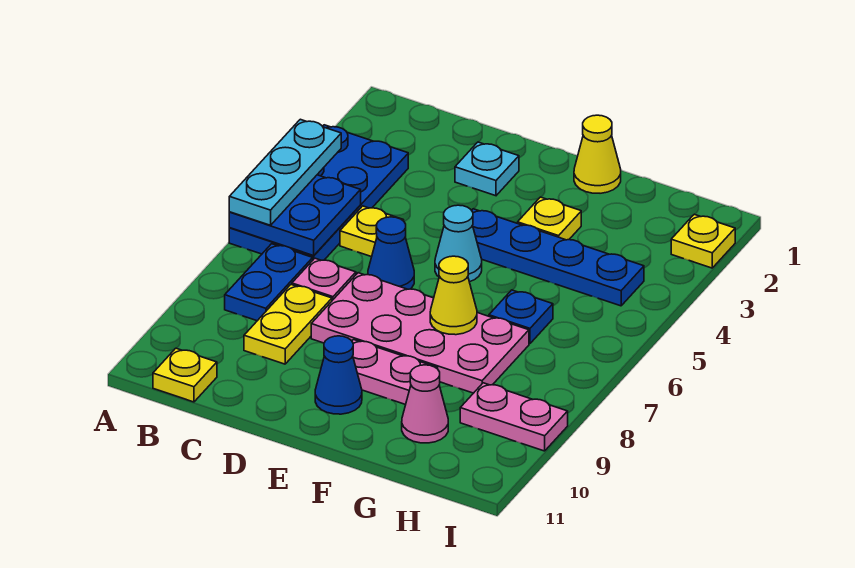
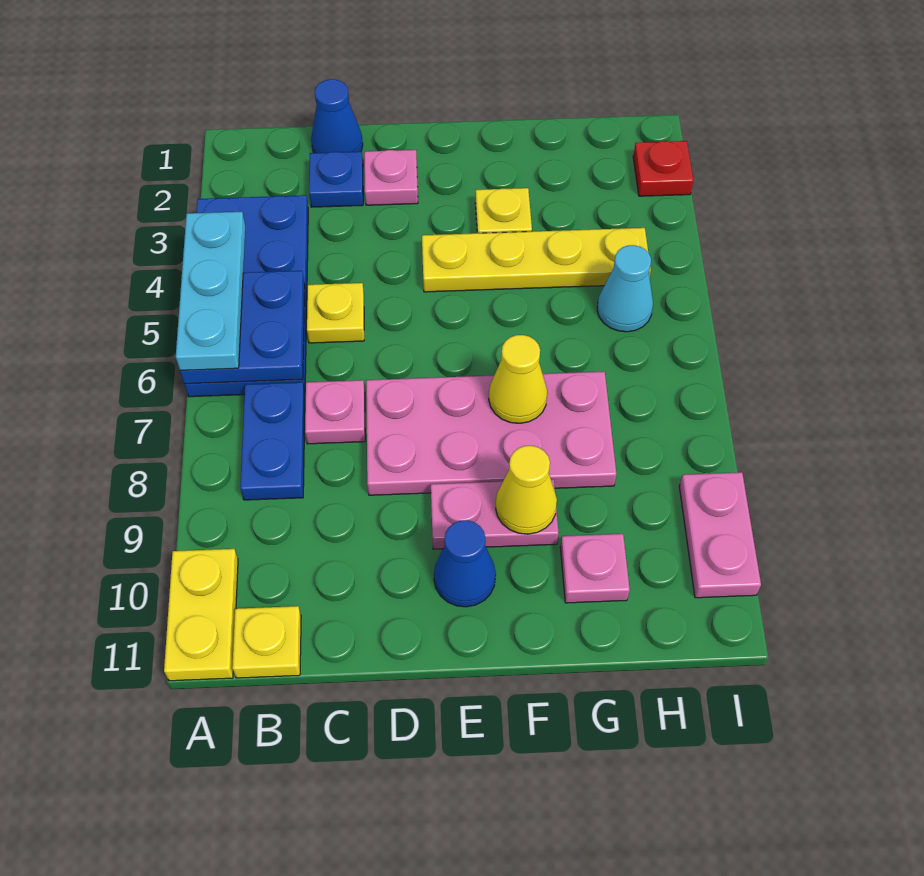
yellow plate C8:C9 level 1 -> yellow plate A10:A11 level 1
cyan plate D2 level 1 -> pink plate D2 level 1
blue cone D6 level 1 -> blue cone C1 level 1
blue plate E4:H4 level 1 -> yellow plate E4:H4 level 1
cyan cone E5 level 1 -> cyan cone H5 level 1
yellow cone F1 level 1 -> yellow cone F9 level 2
blue plate G6 level 1 -> blue plate C2 level 1
pink cone G10 level 1 -> pink plate G10 level 1
pink plate H9:I9 level 1 -> pink plate I9:I10 level 1
yellow plate I2 level 1 -> red plate I2 level 1

